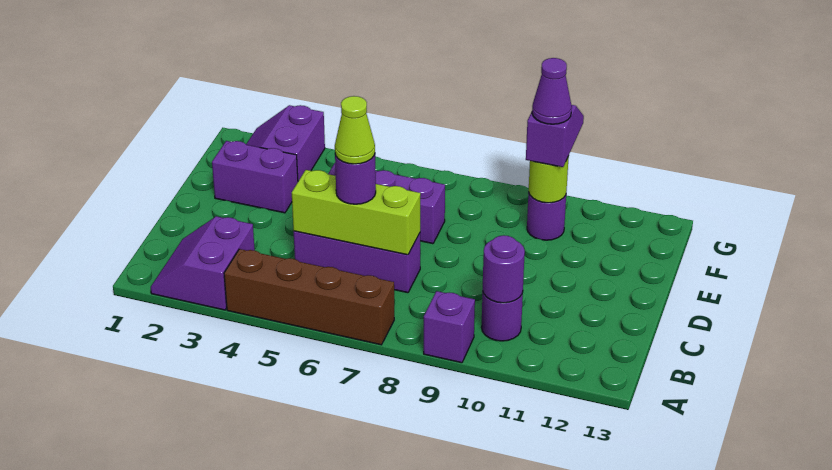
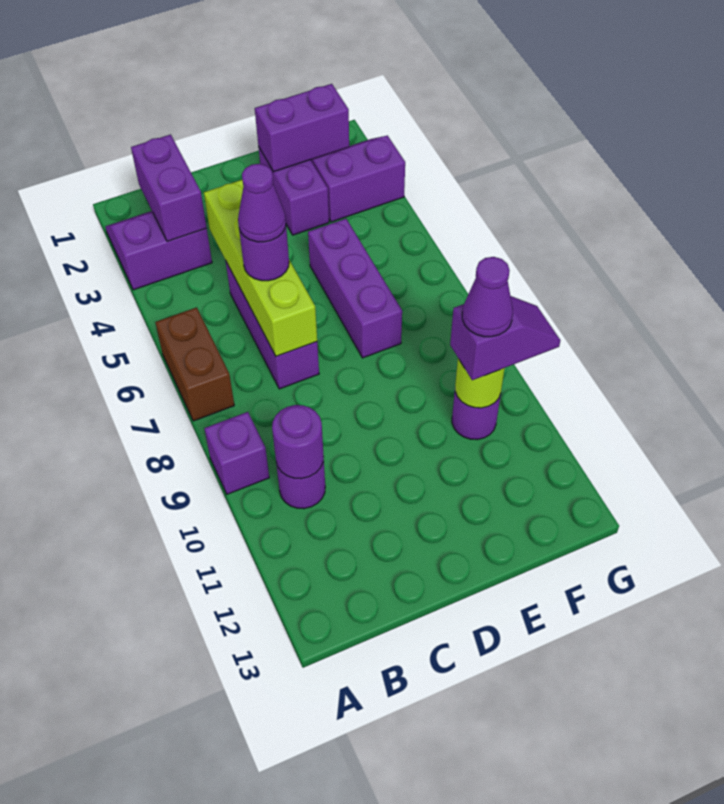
brown brick A4:A7 level 1 -> brown brick A6:A7 level 1
none -> purple brick B2:B3 level 2
lime brick C5:C7 level 2 -> lime brick C4:C7 level 2
lime cone C6 level 4 -> purple cone C6 level 4
none -> purple brick E2:F2 level 2

